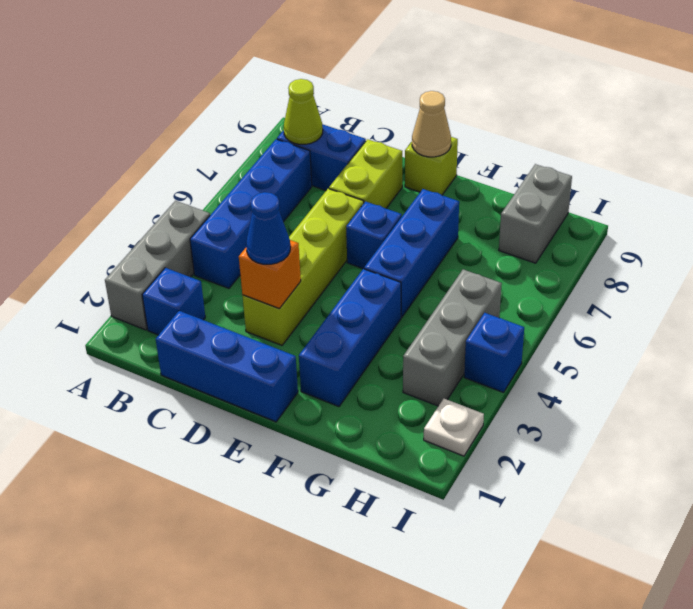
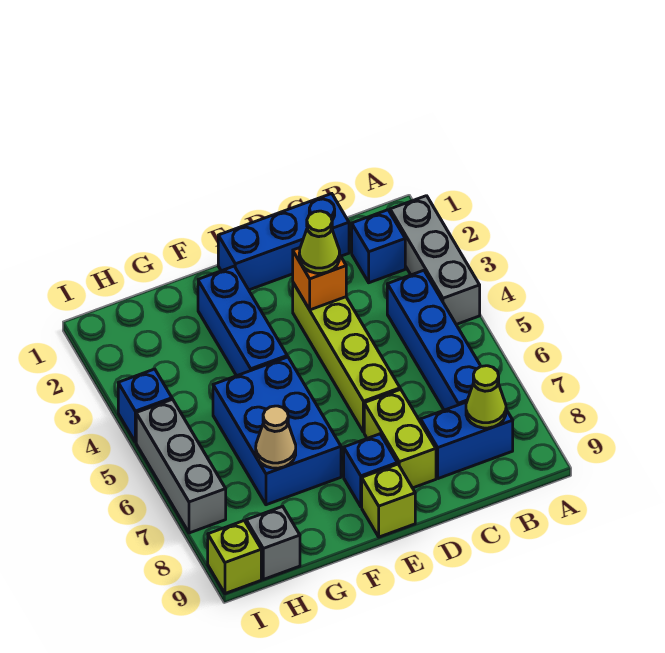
blue cone D3 level 3 -> lime cone D3 level 3
blue brick E6 level 1 -> blue brick E8 level 1
tan cone E9 level 2 -> tan cone G7 level 2
blue brick F5:F7 level 1 -> blue brick F5:G7 level 1
grey brick H3:H5 level 1 -> grey brick I5:I7 level 1
grey brick H8:H9 level 1 -> grey brick H9 level 1
white plate I2 level 1 -> none
none -> lime brick I9 level 1

